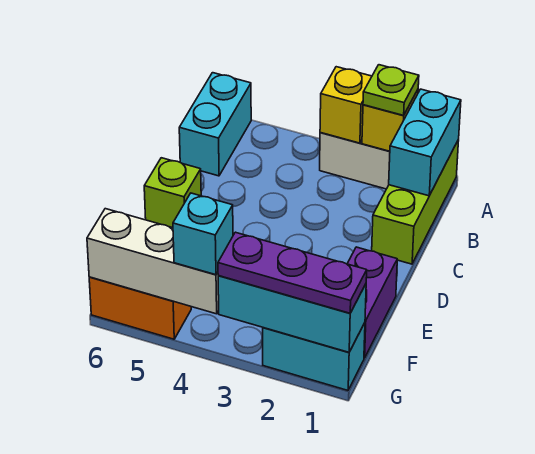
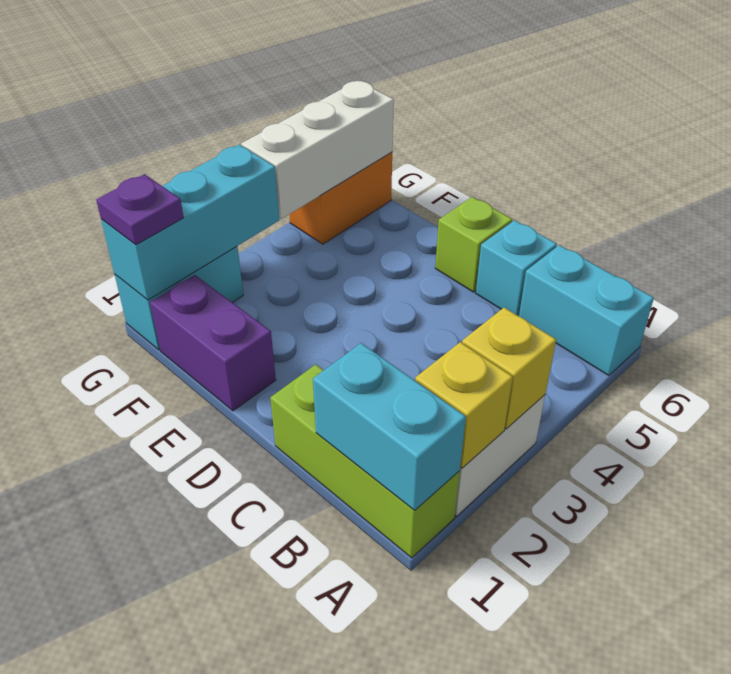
lime plate A2 level 3 -> none
purple plate G1:G3 level 3 -> purple plate G1 level 3
cyan brick G4 level 3 -> cyan brick C6 level 1

